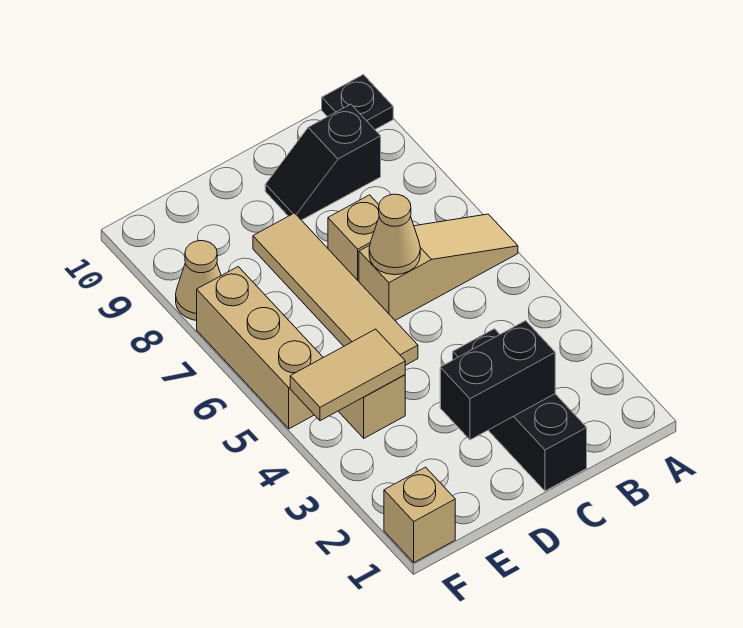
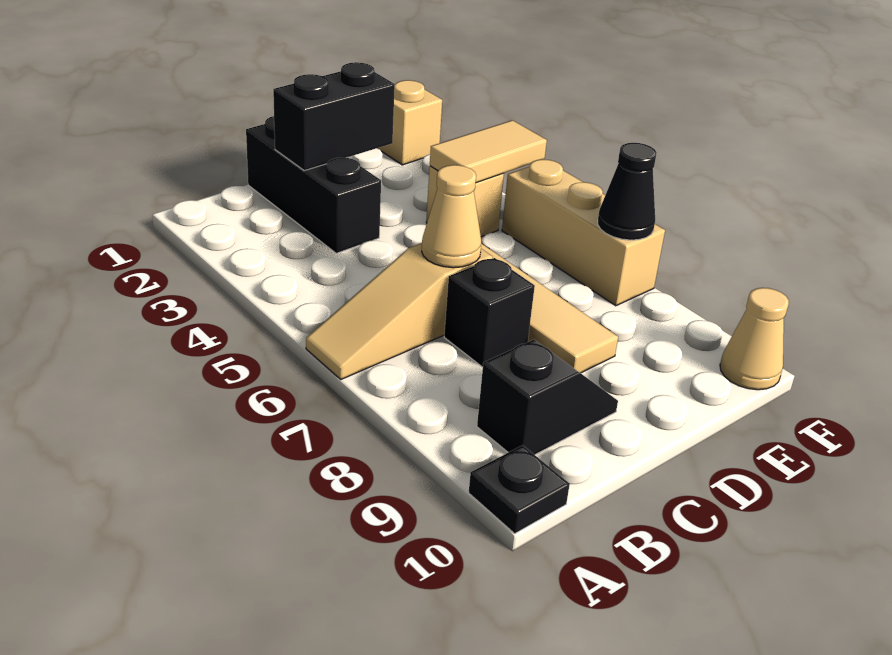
tan brick C7 level 1 -> black brick C7 level 1
none -> black cone F7 level 2
tan cone F8 level 1 -> tan cone F10 level 1

